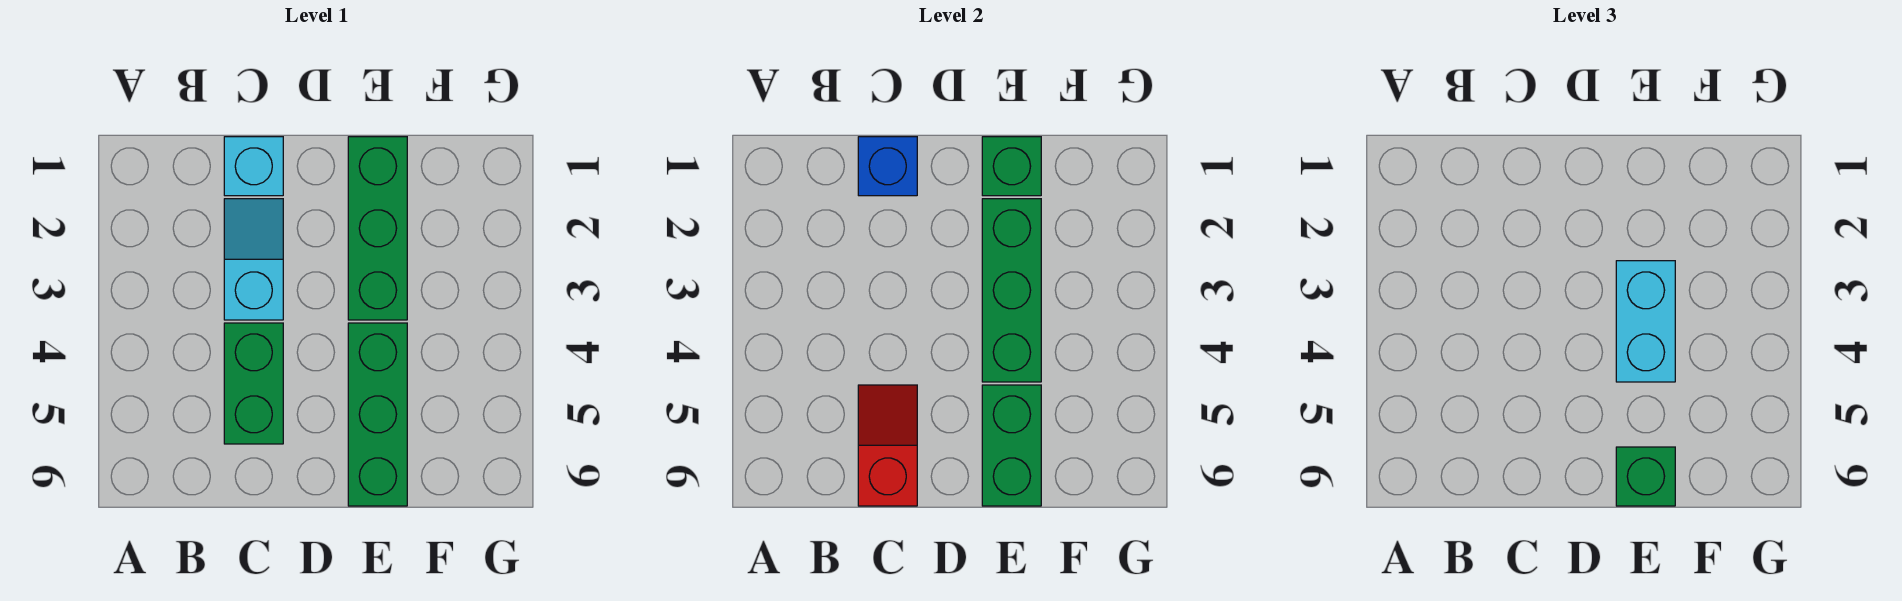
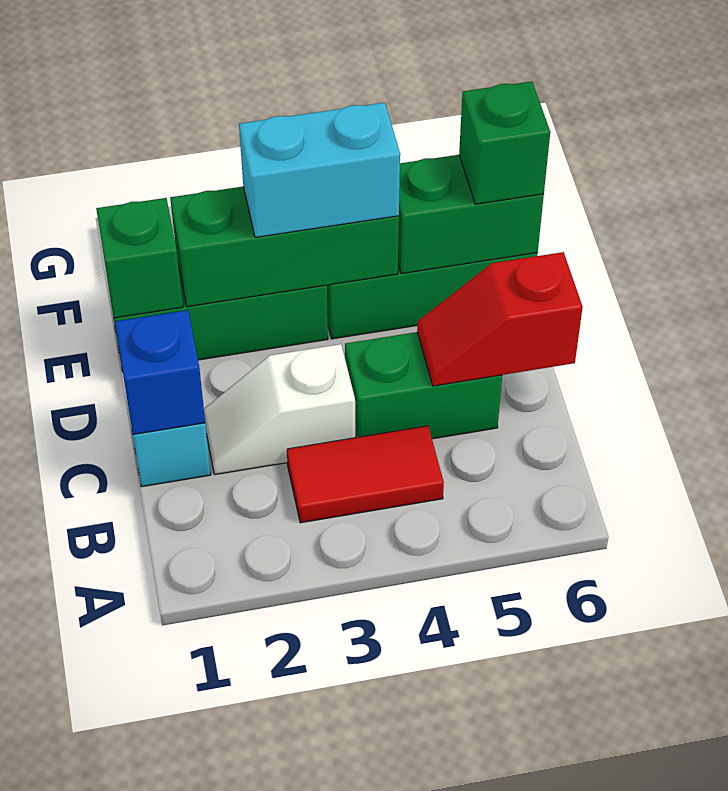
none -> red tile B3:B4 level 1
cyan slope C2:C3 level 1 top 3 -> white slope C2:C3 level 1 top 3

